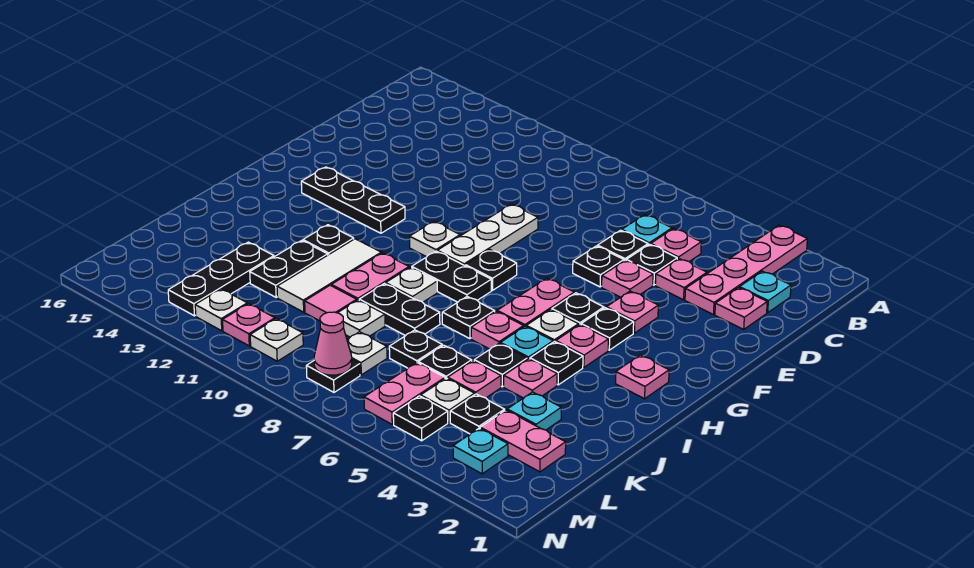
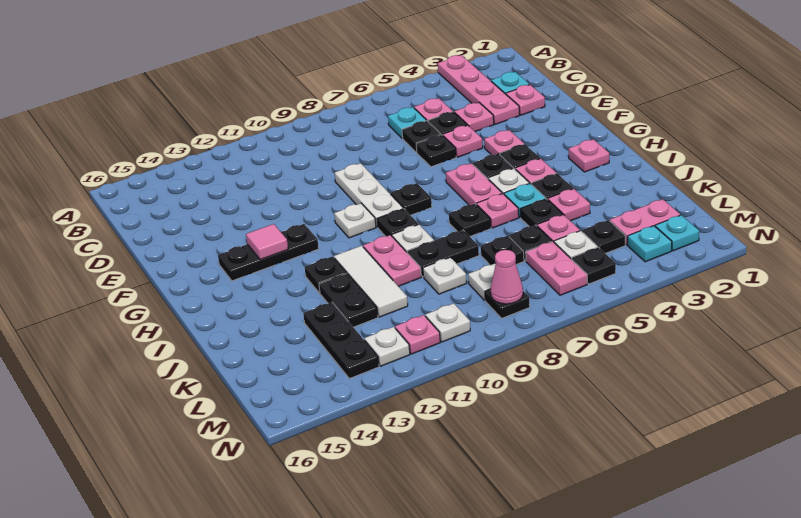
black plate H8:H9 level 1 -> black plate H9 level 1
cyan plate K3 level 1 -> cyan plate M2 level 1
pink tile K10 level 1 -> pink tile G13 level 2

